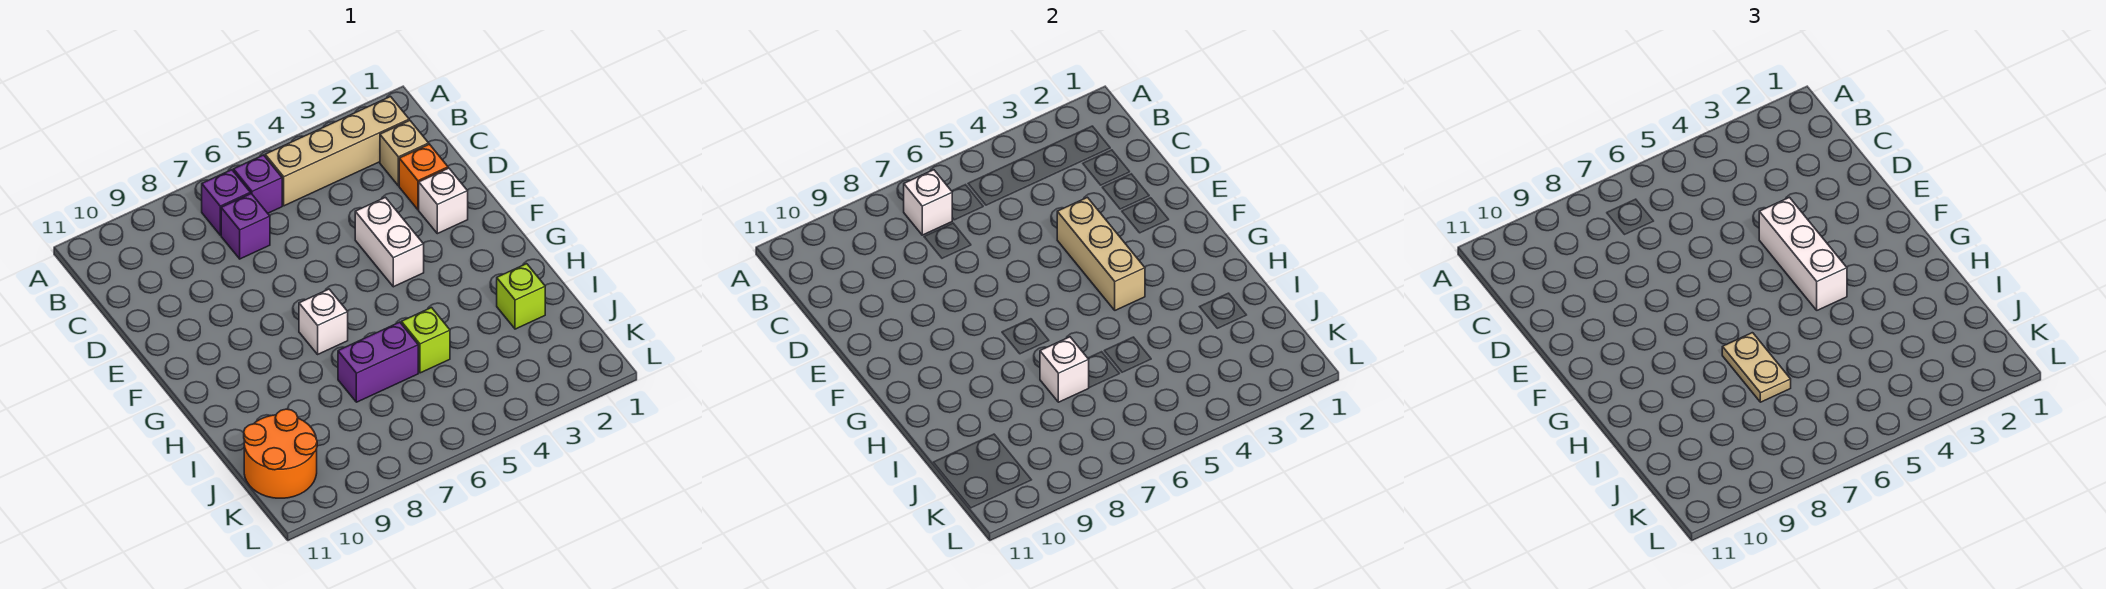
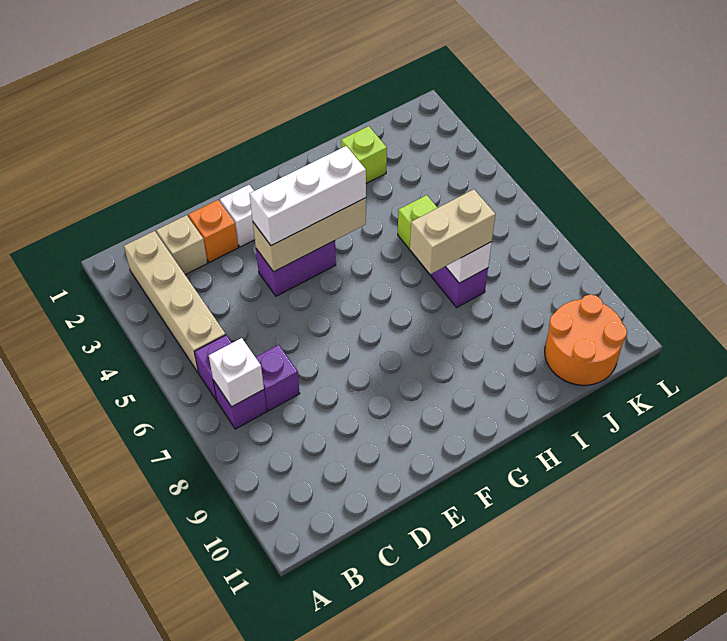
white brick E4:F4 level 1 -> purple brick E4:F4 level 1
white brick G7 level 1 -> none
tan plate H7:I7 level 3 -> tan brick H7:I7 level 3

